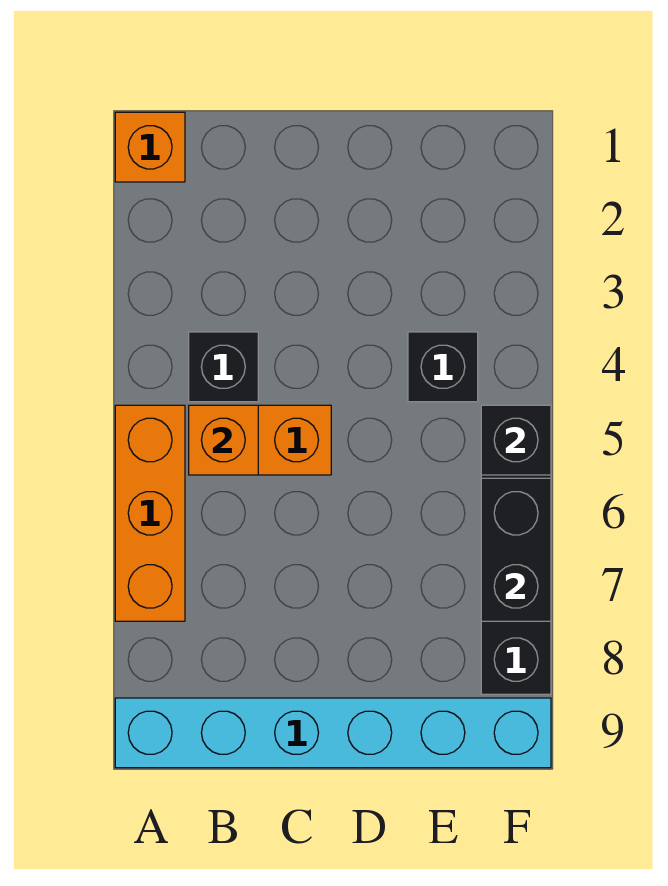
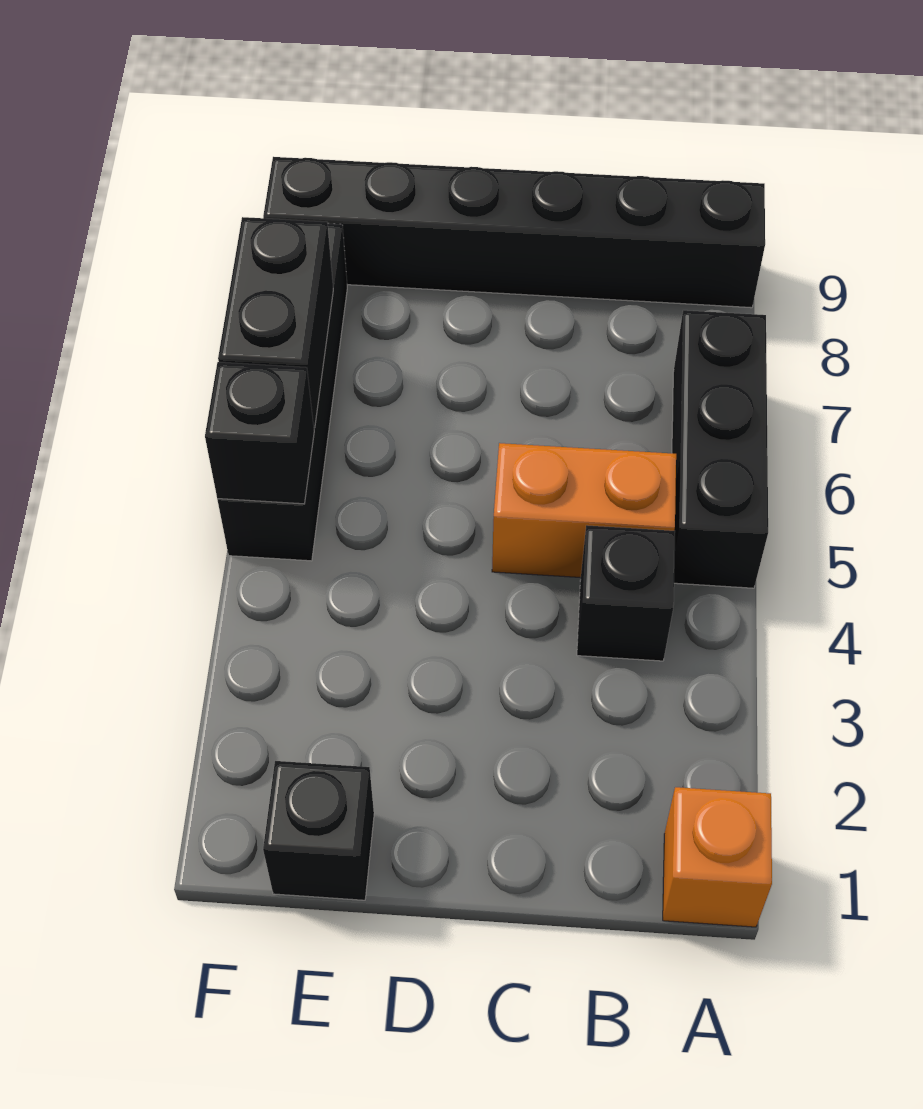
orange brick A5:A7 level 1 -> black brick A5:A7 level 1
cyan brick A9:F9 level 1 -> black brick A9:F9 level 1
orange brick B5 level 2 -> none
black brick E4 level 1 -> black brick E1 level 1

